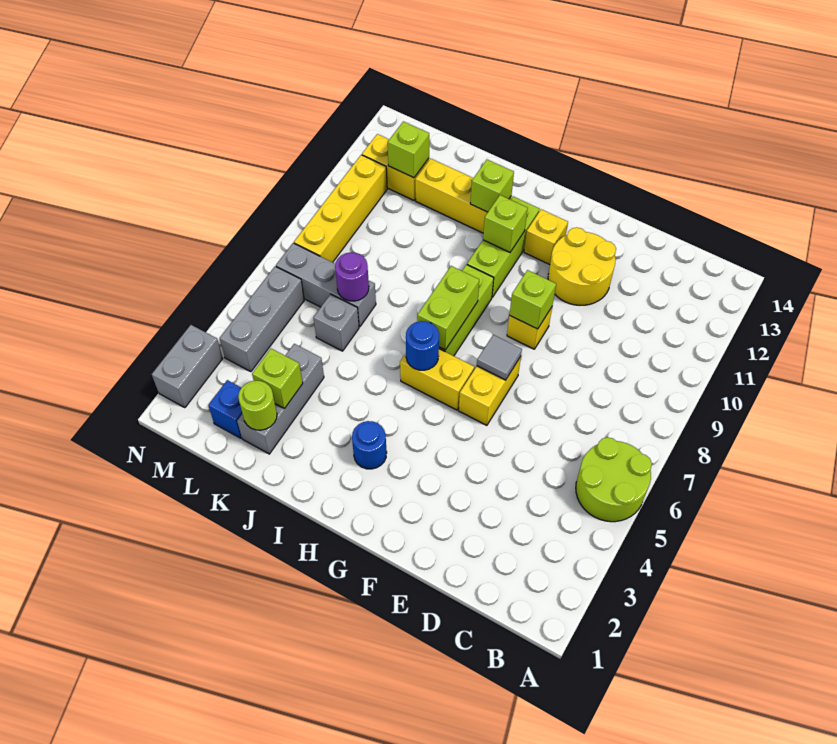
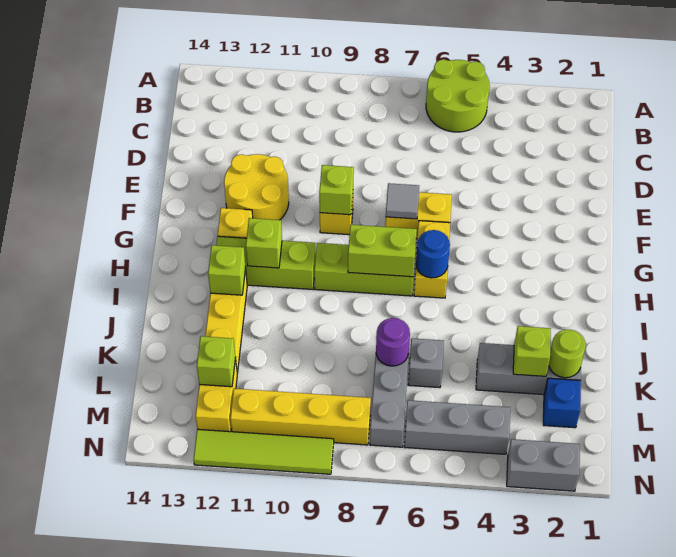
blue round brick H3 level 1 -> none
none -> lime tile N9:N12 level 1

